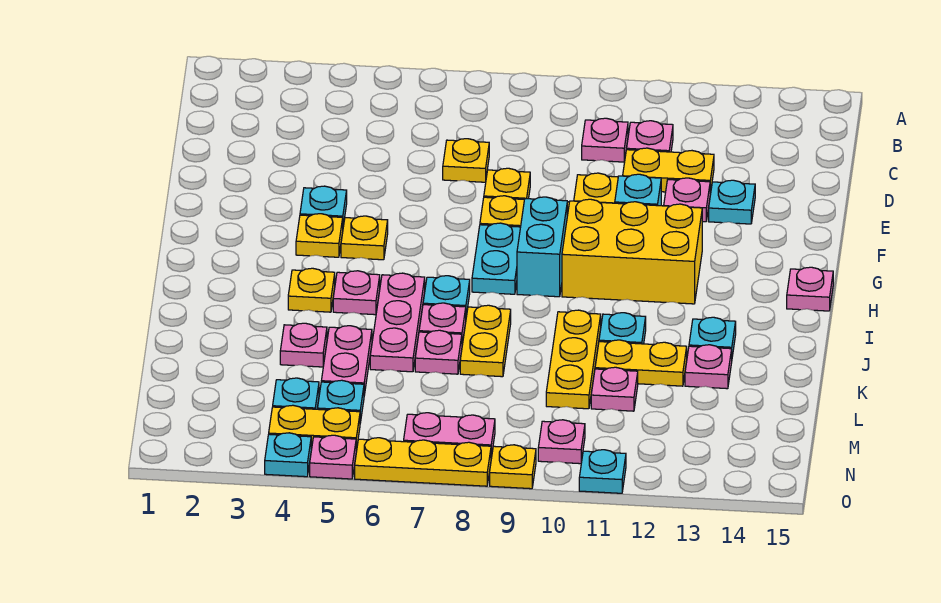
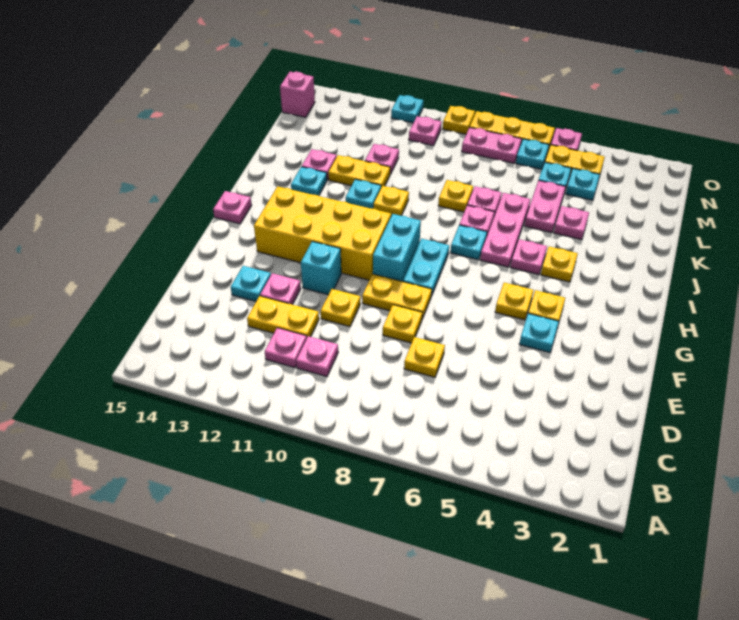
yellow brick G10:H12 level 1 -> yellow brick G10:H13 level 1
yellow plate J8:K8 level 1 -> yellow plate K8 level 1
yellow plate J10:L10 level 1 -> yellow plate J10 level 1
none -> pink brick N15 level 1
cyan plate O4 level 1 -> cyan plate N6 level 1

